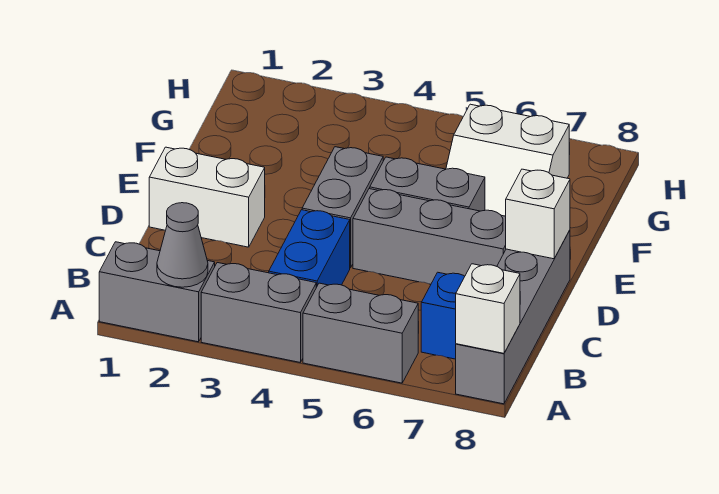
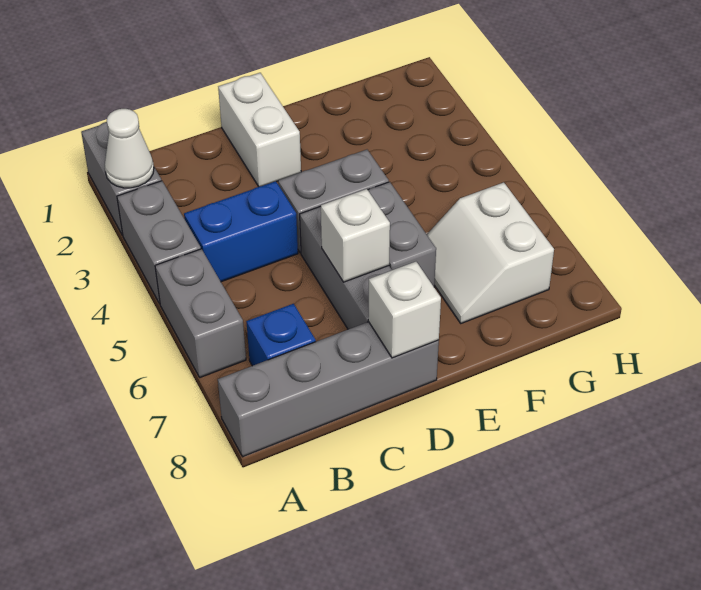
grey cone A2 level 2 -> white cone A2 level 2
white brick A8 level 2 -> white brick D6 level 2

